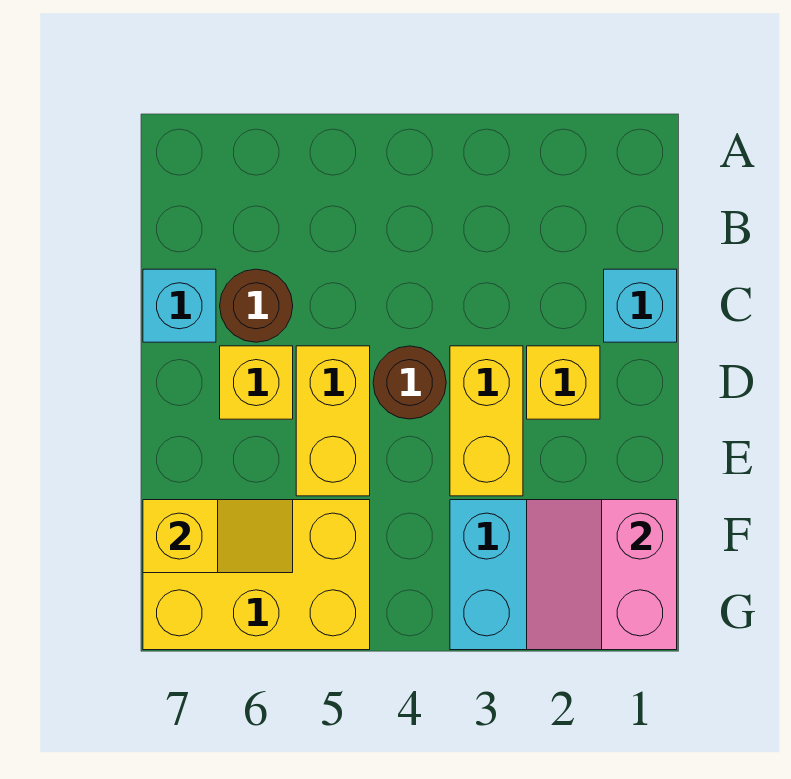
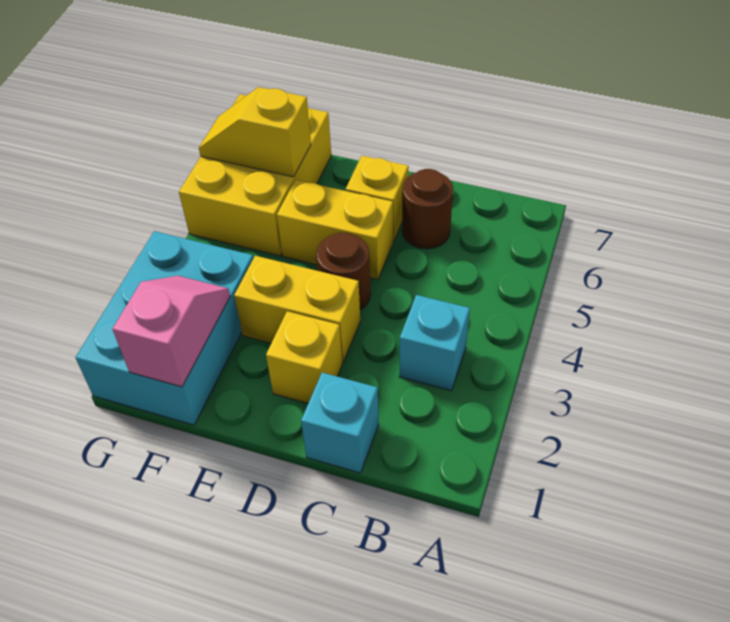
cyan brick C7 level 1 -> cyan brick B3 level 1
pink slope F1:G2 level 2 top 1 -> pink slope F1:F2 level 2 top 1
yellow slope F6:F7 level 2 top 7 -> yellow slope F6:G6 level 2 top F

